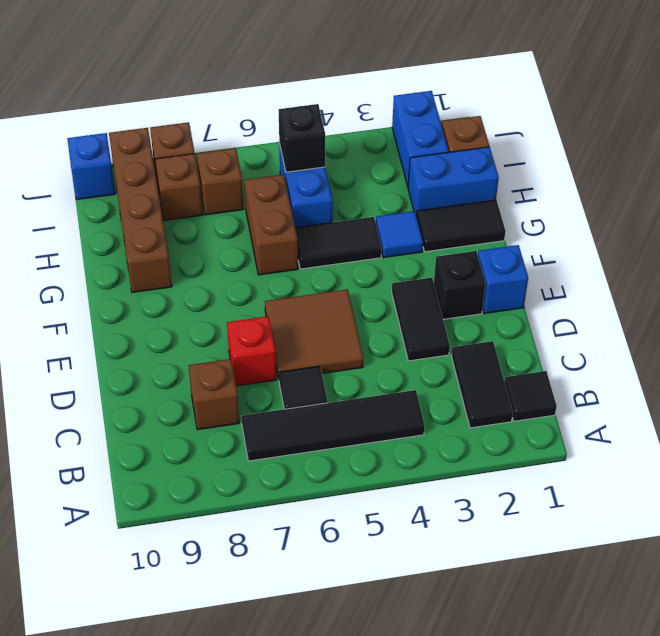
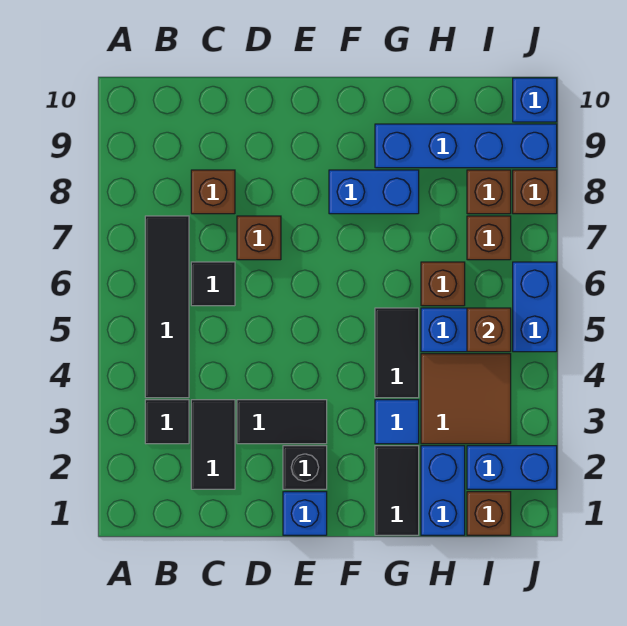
black tile B1 level 1 -> black tile B3 level 1
black tile B2:C2 level 1 -> black tile C2:C3 level 1
brown tile D5:E6 level 1 -> brown tile H3:I4 level 1
red brick D7 level 1 -> brown brick D7 level 1
none -> blue brick F8:G8 level 1
brown brick G6:H6 level 1 -> brown brick H6 level 1
brown brick G9:J9 level 1 -> blue brick G9:J9 level 1
black brick I5 level 2 -> brown brick I5 level 2
none -> blue brick J5:J6 level 1

